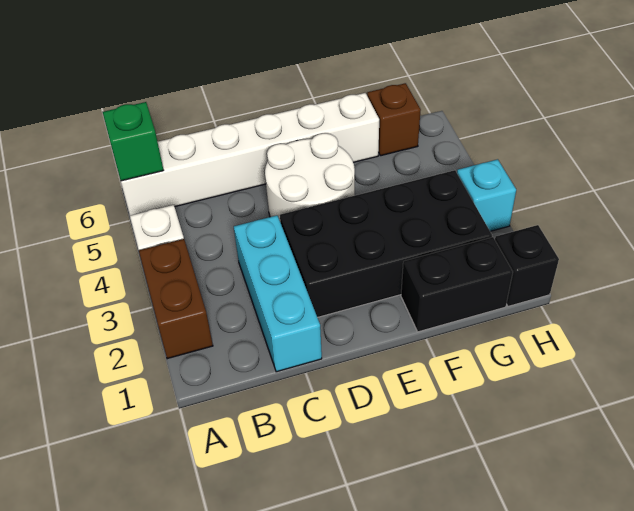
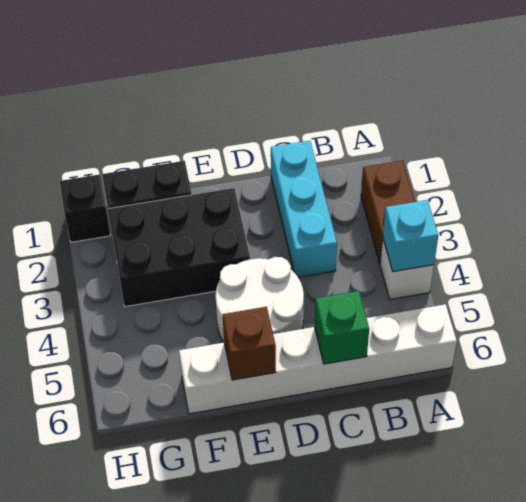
green brick A6 level 2 -> green brick C6 level 2
black brick D2:G3 level 1 -> black brick E2:G3 level 1
brown brick G6 level 1 -> brown brick E6 level 2
cyan brick H3 level 1 -> cyan brick A4 level 2

